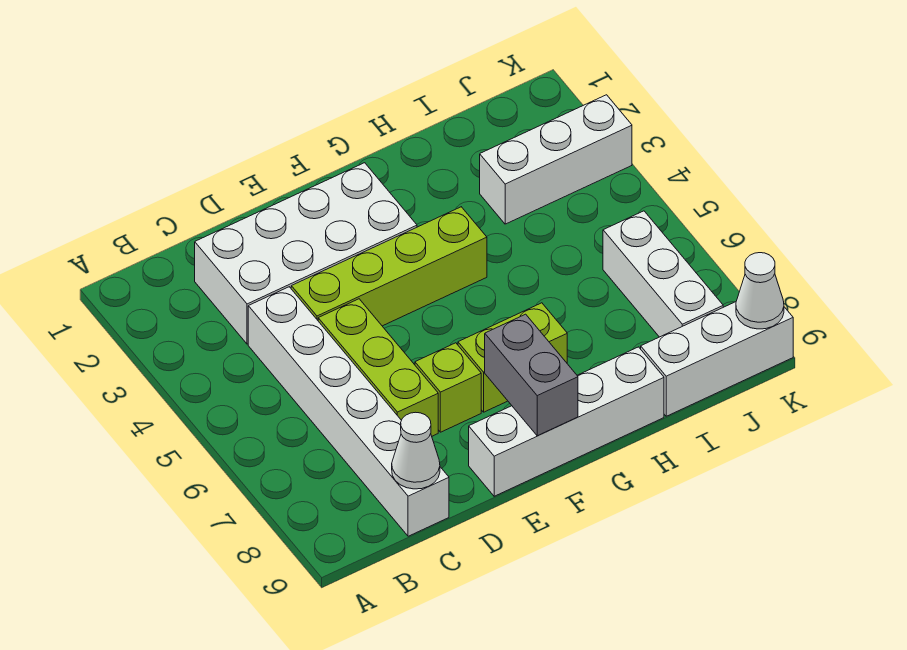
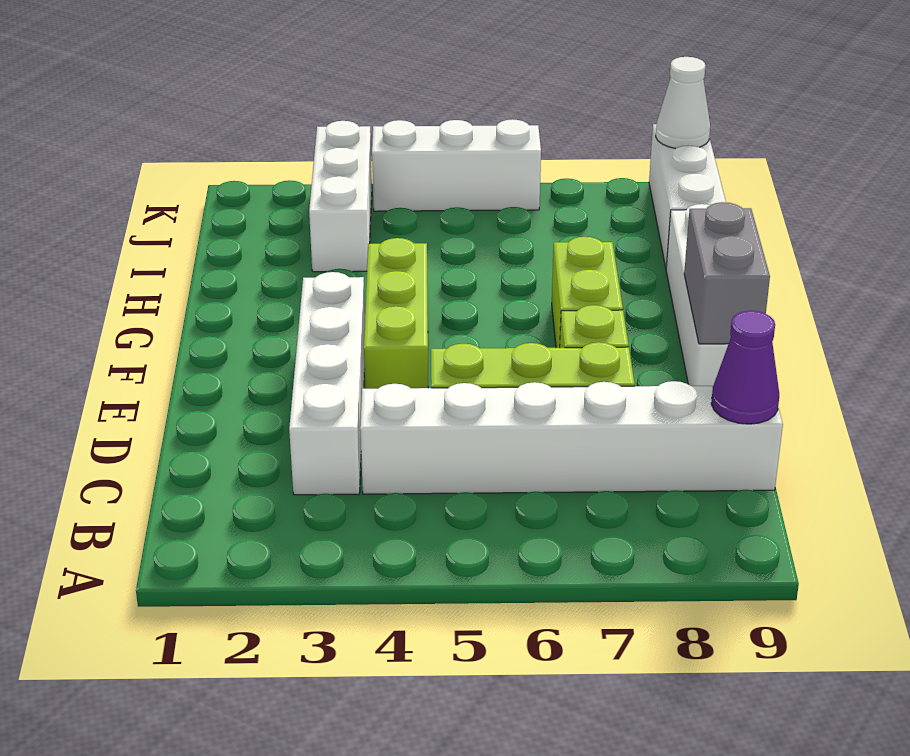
white brick C2:F3 level 1 -> white brick C3:F3 level 1
white cone C9 level 2 -> purple cone C9 level 2
lime brick D4:G4 level 1 -> lime brick E4:G4 level 1
grey brick F8:F9 level 2 -> grey brick E9:F9 level 2
white brick J6:J8 level 1 -> white brick K4:K6 level 1

